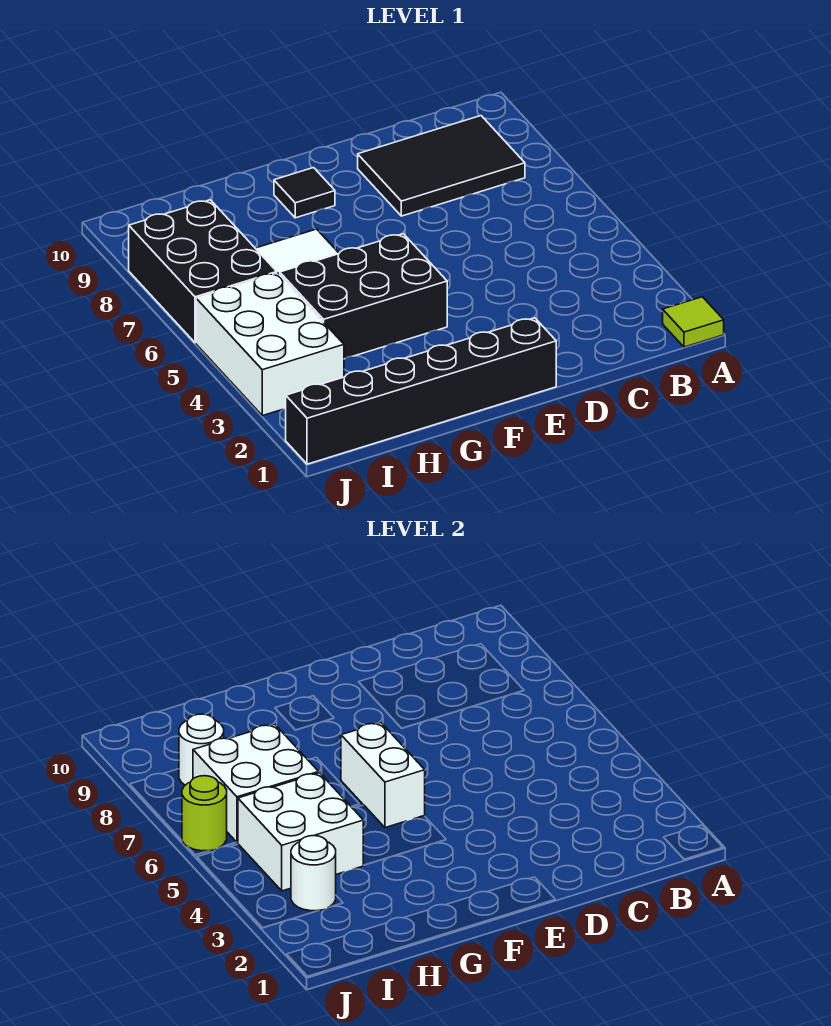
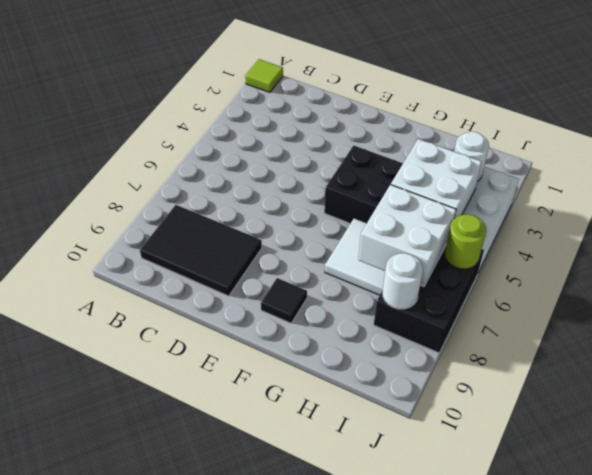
black brick E1:J1 level 1 -> none
white brick F5:F6 level 2 -> none

